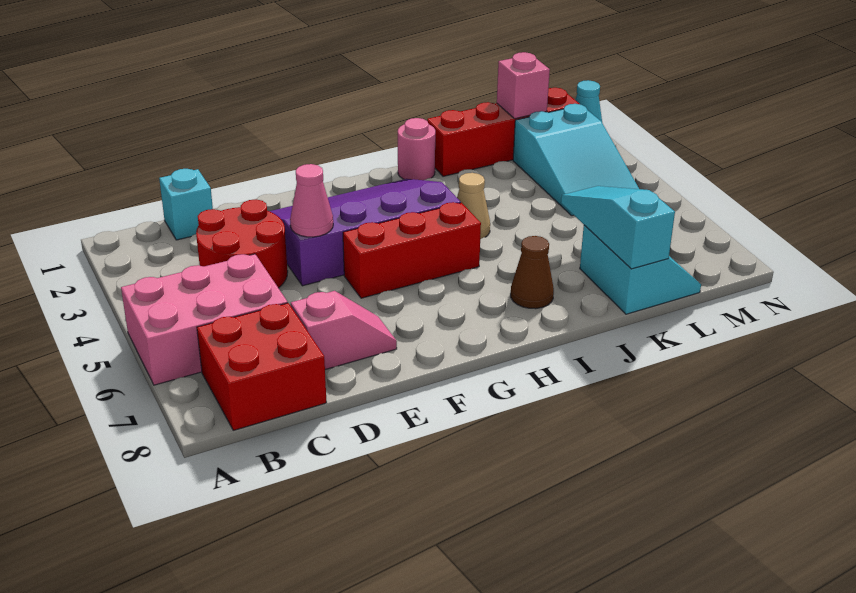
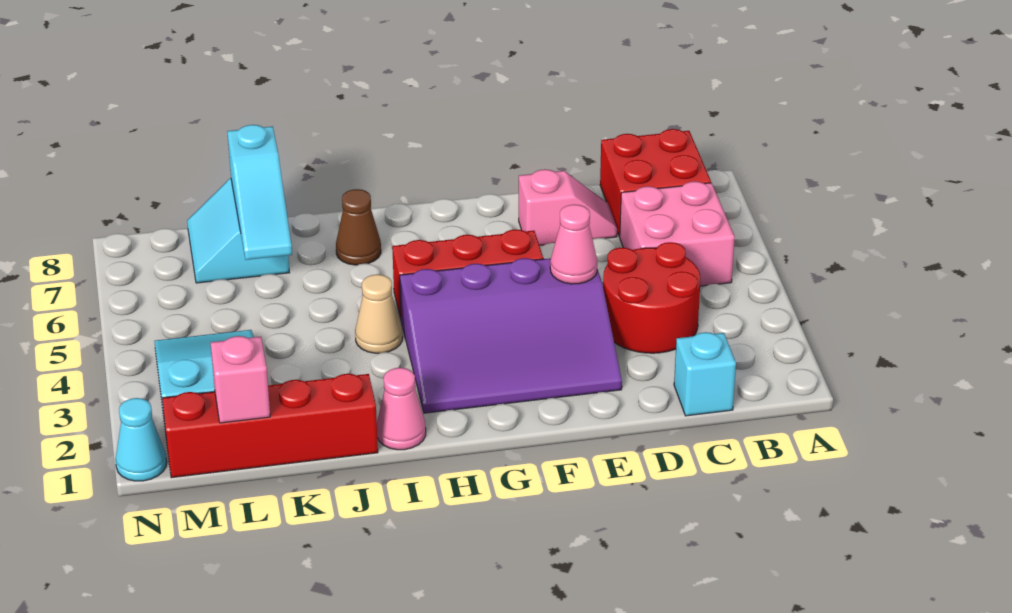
pink brick A5:C6 level 1 -> pink brick B5:C6 level 1
pink slope D7:E7 level 1 top D -> pink slope D7:E7 level 1 top E
pink round brick I1 level 1 -> pink cone I1 level 1

